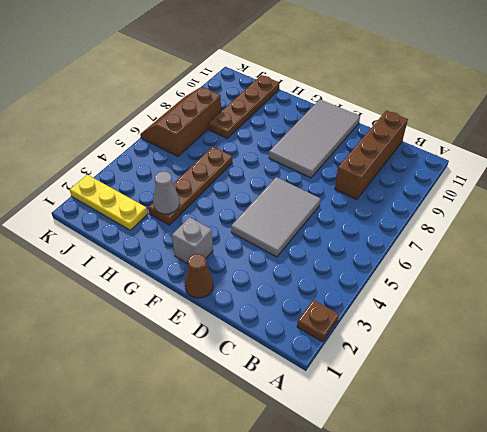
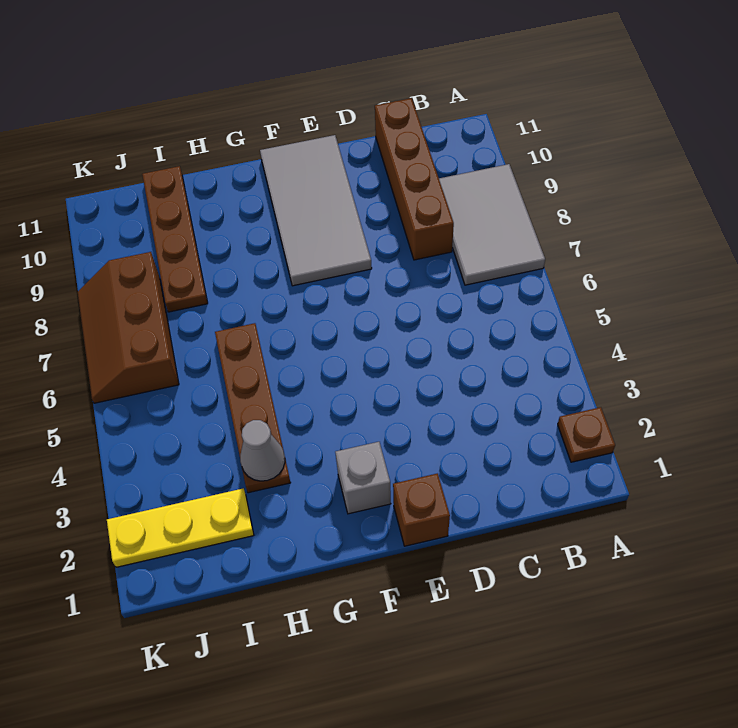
grey tile D4:E6 level 1 -> grey tile A7:B9 level 1
brown cone E1 level 1 -> brown brick E1 level 1

